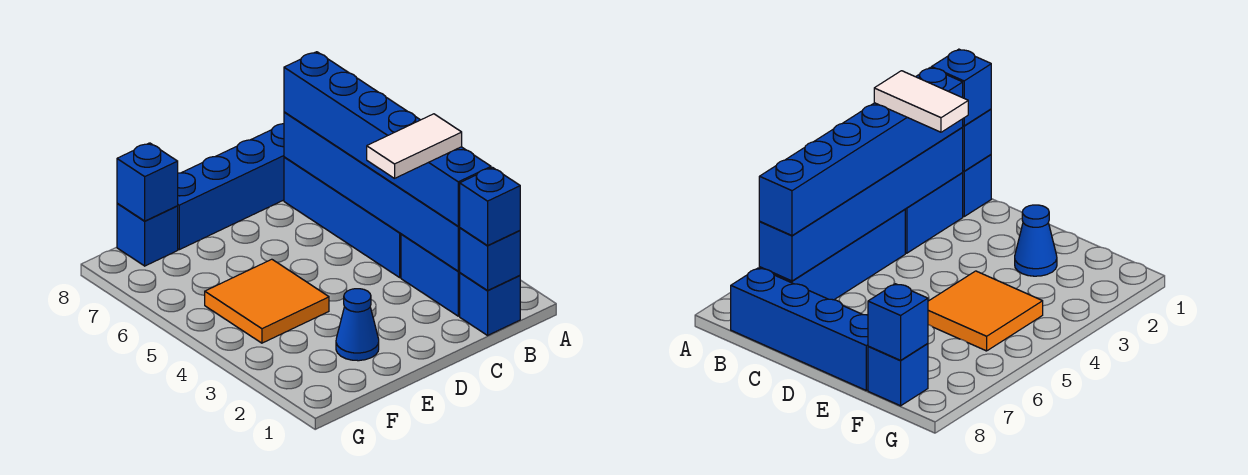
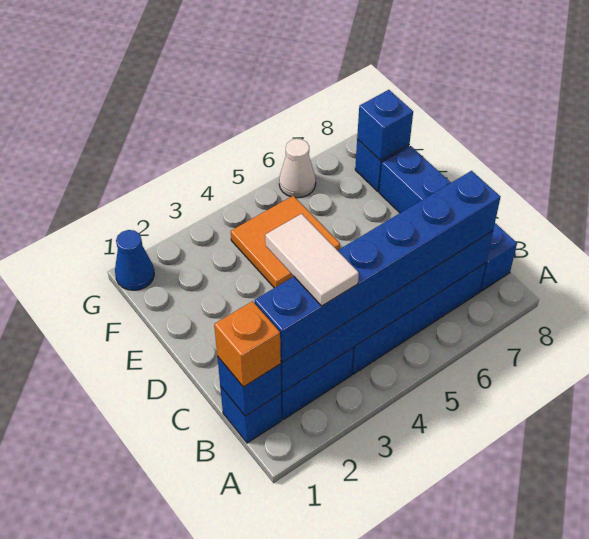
blue brick B1 level 3 -> orange brick B1 level 3
blue cone E2 level 1 -> blue cone G1 level 1
none -> white cone G6 level 1

